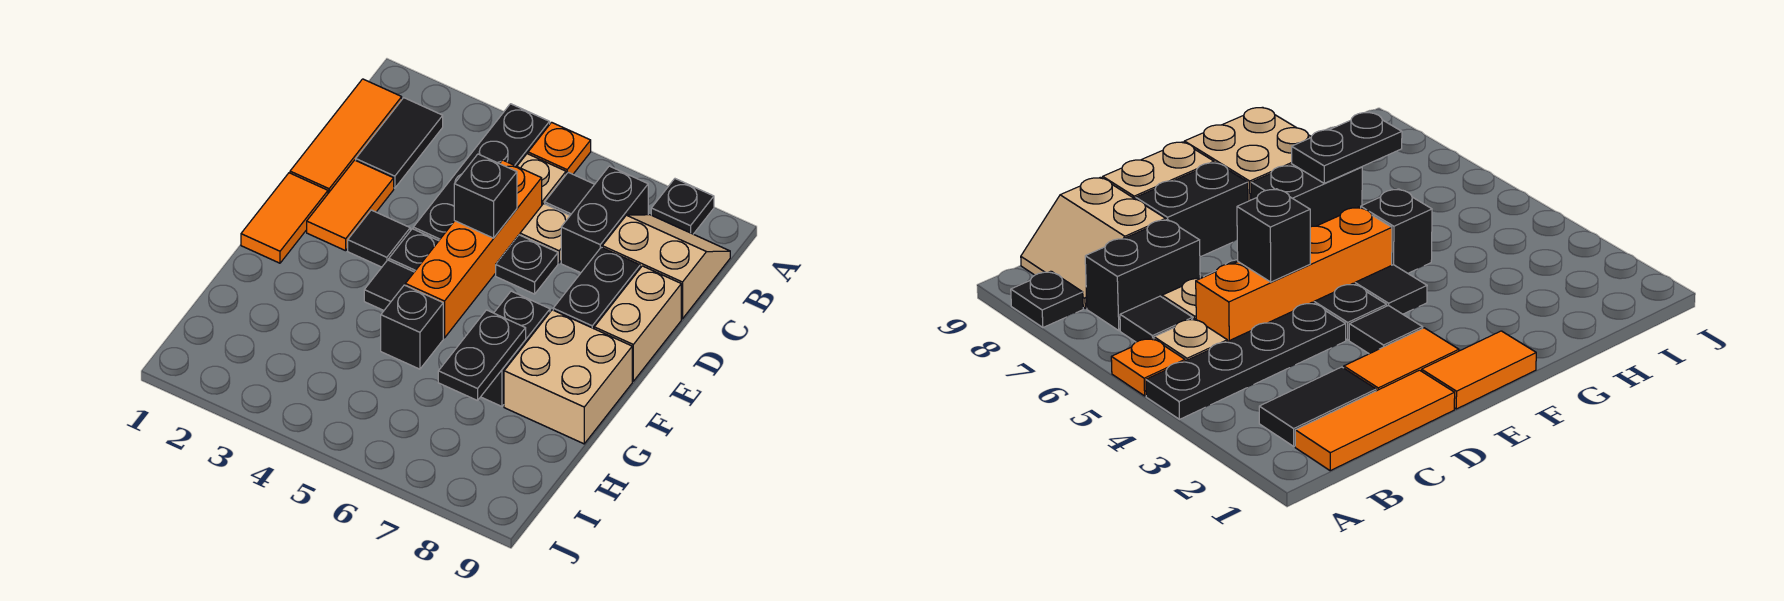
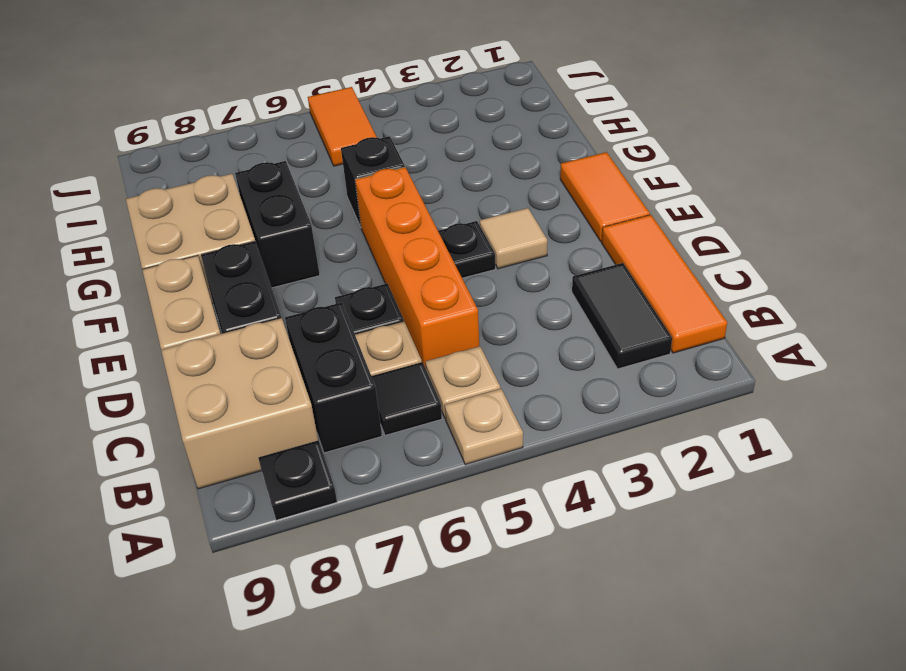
black plate A4:D4 level 1 -> none
orange plate A5 level 1 -> tan plate A5 level 1
tan slope B8:C9 level 1 top C -> tan brick B8:C9 level 1
orange tile D2:E2 level 1 -> orange tile I5:J5 level 1
black brick D5 level 2 -> none
black tile E3 level 1 -> tan tile E3 level 1
black tile F4 level 1 -> none
black plate G7:H7 level 2 -> none

